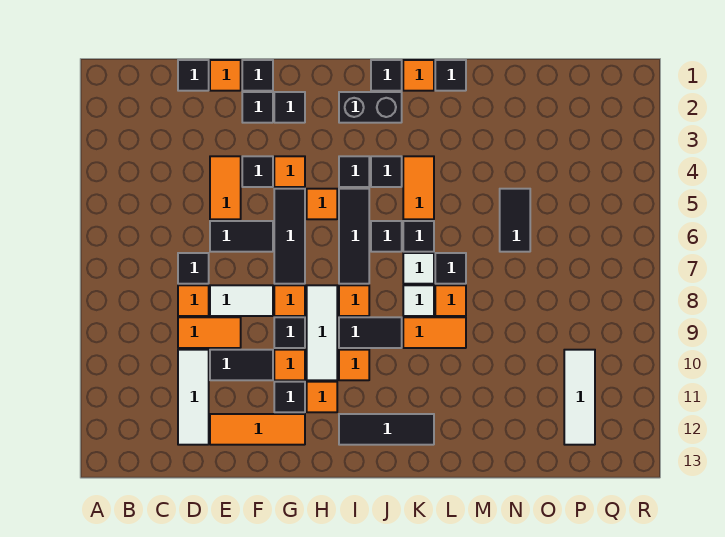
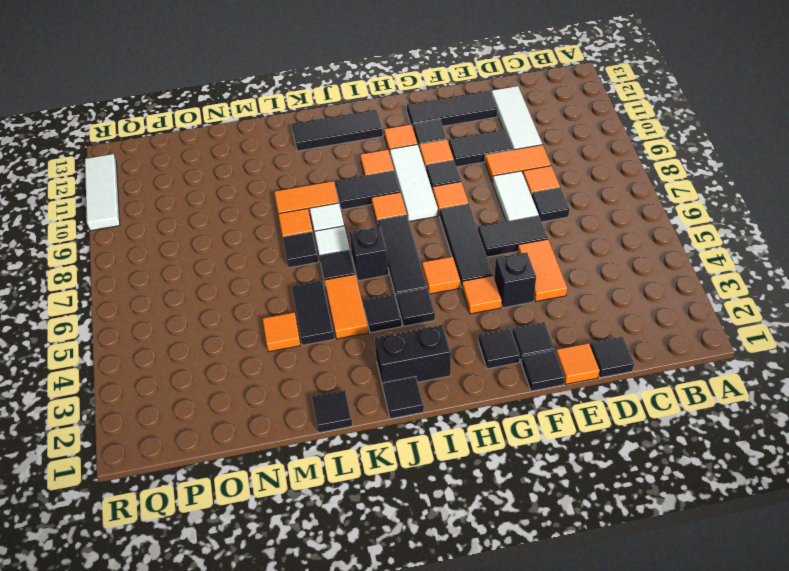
white tile E8:F8 level 1 -> white tile E7:E8 level 1
orange tile E12:G12 level 1 -> black tile E12:G12 level 1
black tile F4 level 1 -> black brick F4 level 1
black tile J6 level 1 -> black brick J6 level 1
orange tile K1 level 1 -> orange tile M4 level 1
black tile N5:N6 level 1 -> black tile L4:L5 level 1
white tile P10:P12 level 1 -> white tile R10:R12 level 1

